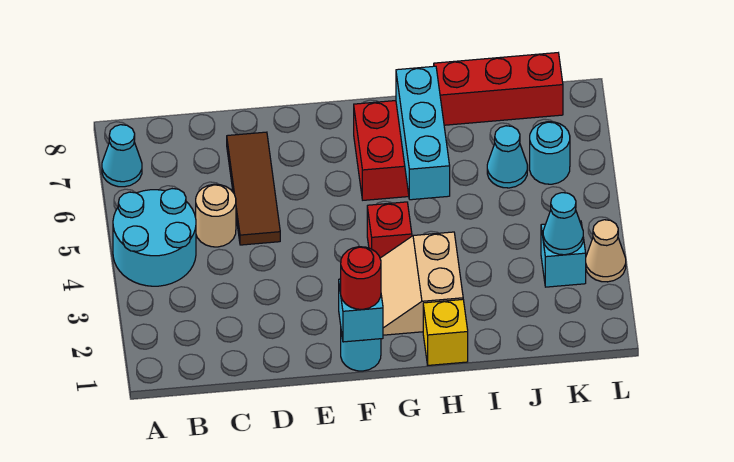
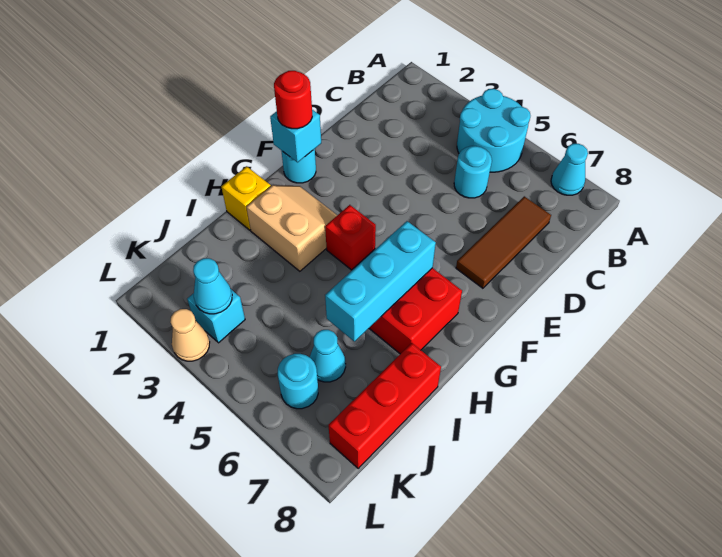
tan round brick C5 level 1 -> cyan round brick C5 level 1
brown tile D5:D7 level 1 -> brown tile C7:E7 level 1
cyan brick H5:H7 level 2 -> cyan brick G6:I6 level 2

